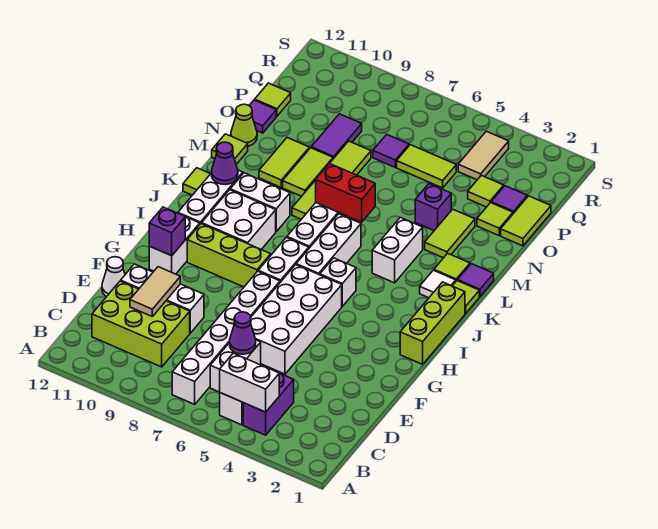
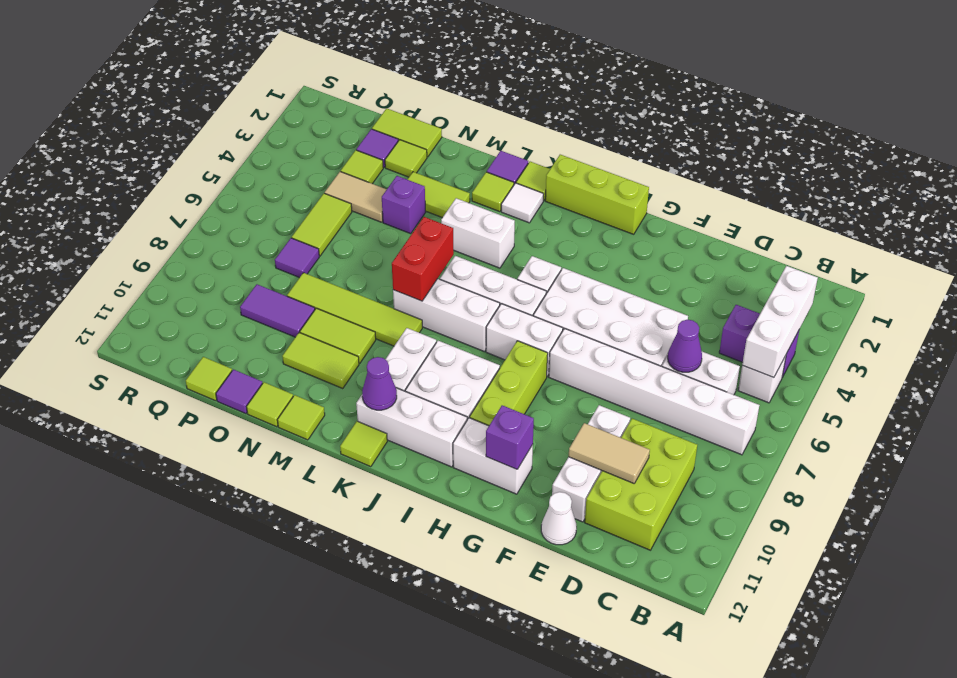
white brick B4:B5 level 2 -> white brick B3:B5 level 2
lime cone N12 level 1 -> lime tile N12 level 1
tan tile Q4:R4 level 1 -> tan tile O4:P4 level 1

